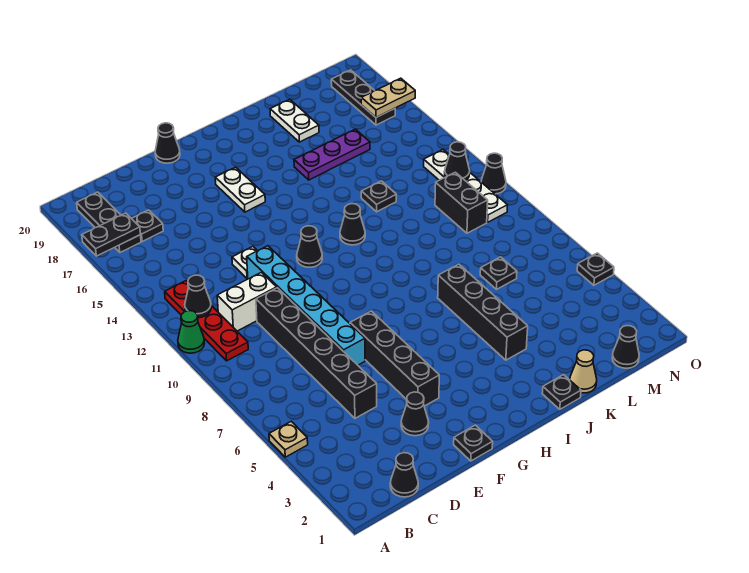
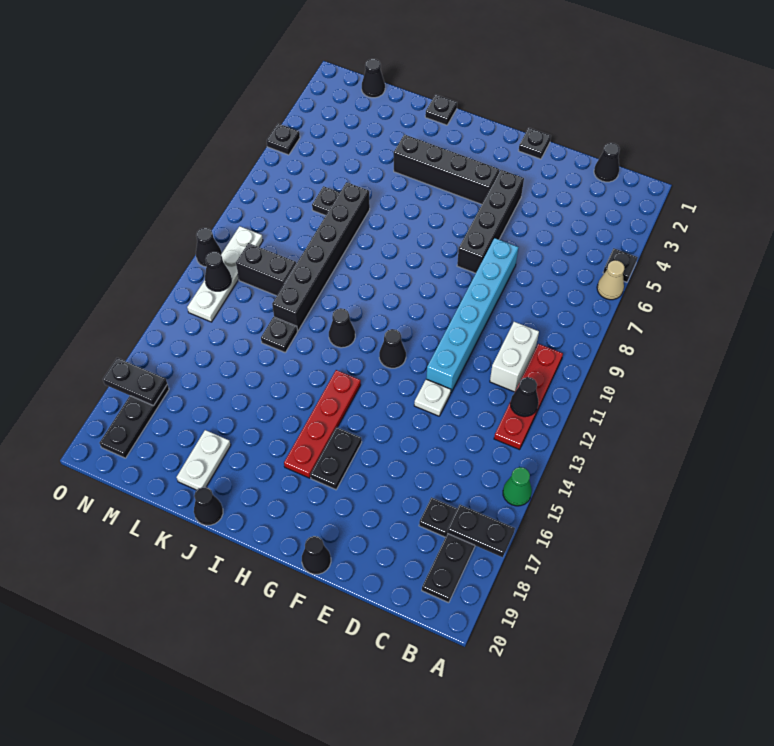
tan plate A5 level 1 -> black plate A5 level 1
green cone A11 level 1 -> green cone A15 level 1
white brick C11:D11 level 1 -> white brick C10:C11 level 1
black brick D5:D10 level 1 -> black brick K7:K12 level 1
black cone E3 level 1 -> black cone J20 level 1
white plate G16:G17 level 1 -> black plate G16:G17 level 1
none -> red plate H14:H17 level 1
black brick J4:J7 level 1 -> black brick G4:J4 level 1
purple plate J16:L16 level 1 -> none
tan cone K1 level 1 -> tan cone A6 level 1
black brick M10:M11 level 1 -> black brick L11:M11 level 1
tan plate N17:O17 level 2 -> black plate N17:O17 level 2

